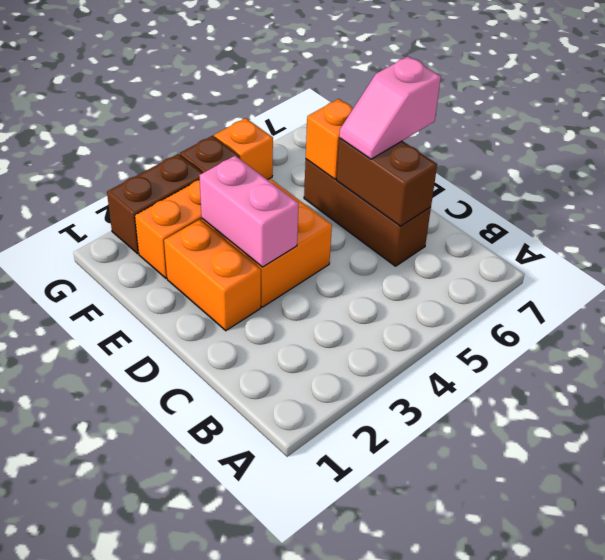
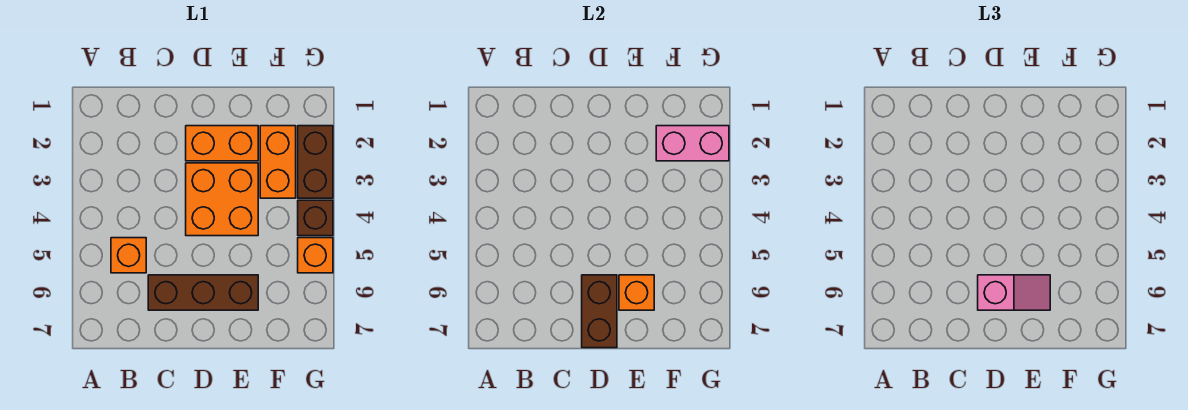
none -> orange brick B5 level 1
brown brick C6:D6 level 2 -> brown brick D6:D7 level 2
pink brick D3:E3 level 2 -> pink brick F2:G2 level 2
pink slope D6:D7 level 3 top 7 -> pink slope D6:E6 level 3 top D

